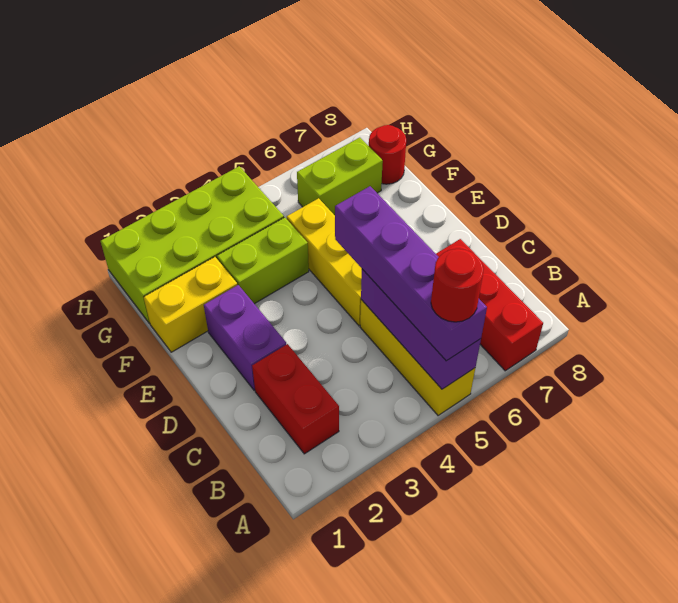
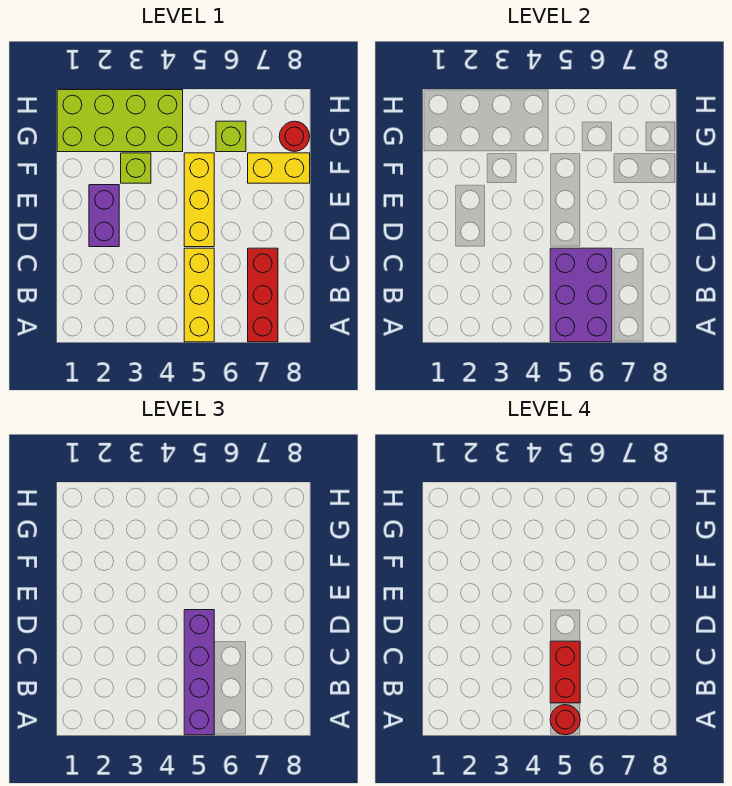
purple brick A5:C5 level 2 -> purple brick A5:C6 level 2
red brick B2:C2 level 1 -> red brick B5:C5 level 4
yellow brick F1:F2 level 1 -> yellow brick F7:F8 level 1
lime brick F3:F4 level 1 -> lime brick F3 level 1
lime brick G6:G7 level 1 -> lime brick G6 level 1

